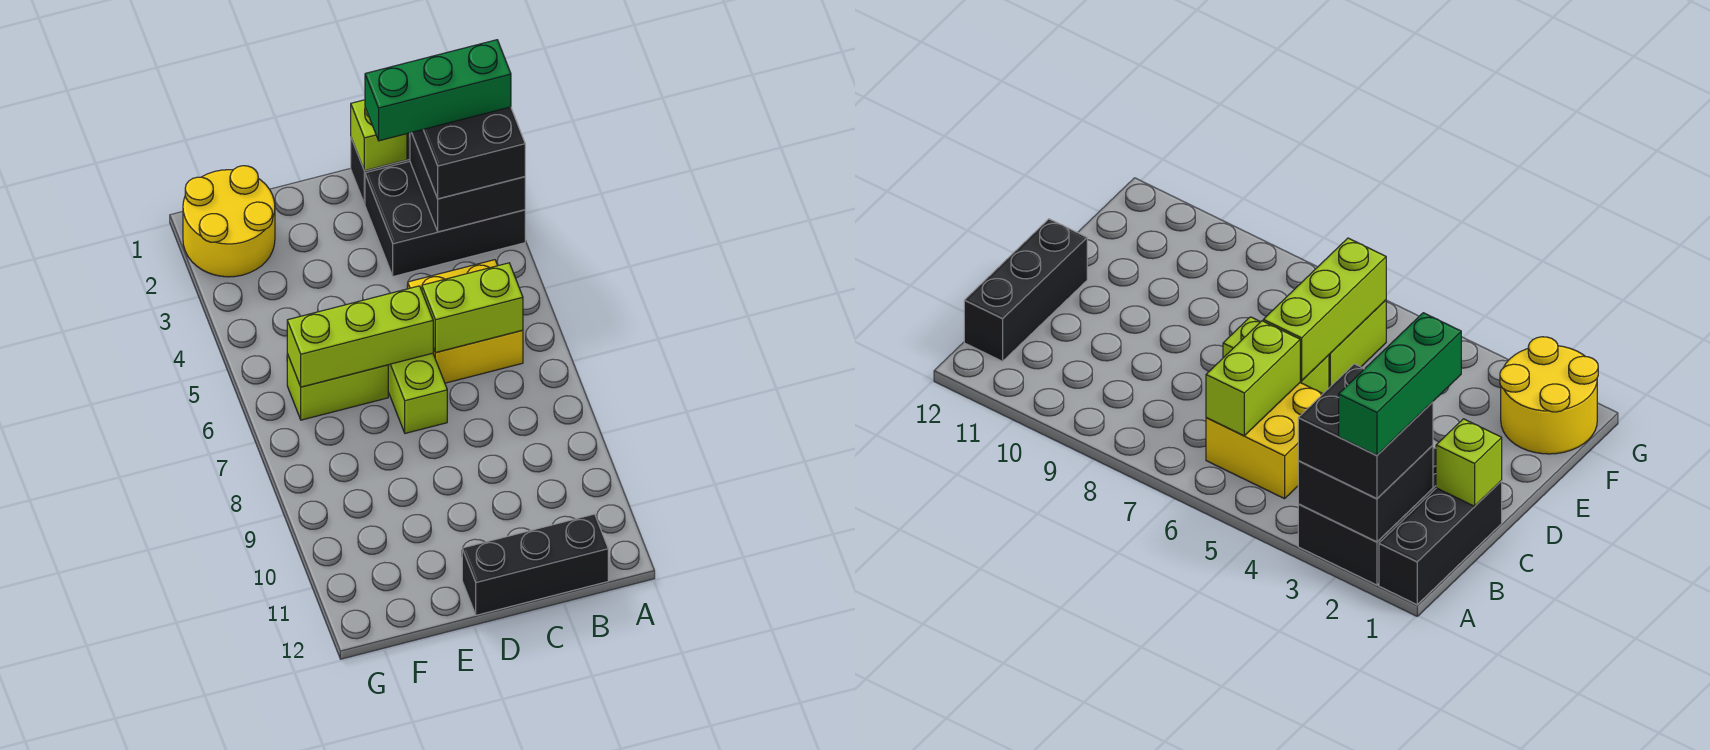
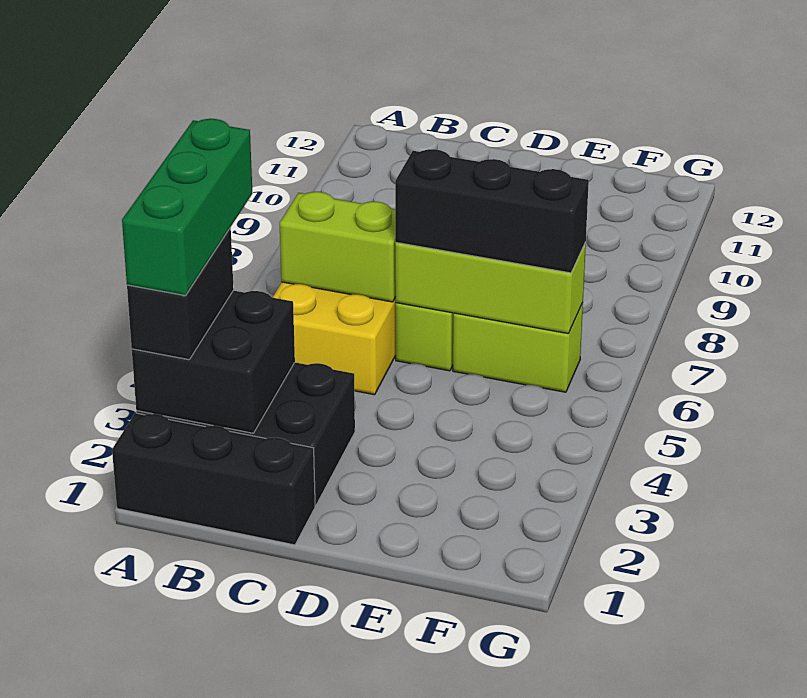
black brick A2:B3 level 3 -> black brick A2:A3 level 3
green brick A2:C2 level 4 -> green brick A2:A4 level 4
black brick B12:D12 level 1 -> black brick D6:F6 level 3
lime brick C1 level 2 -> none
yellow round brick F1:G2 level 1 -> none

